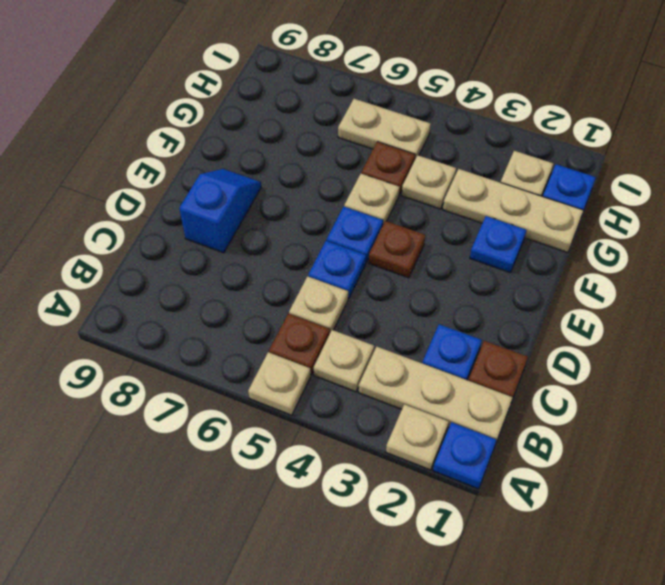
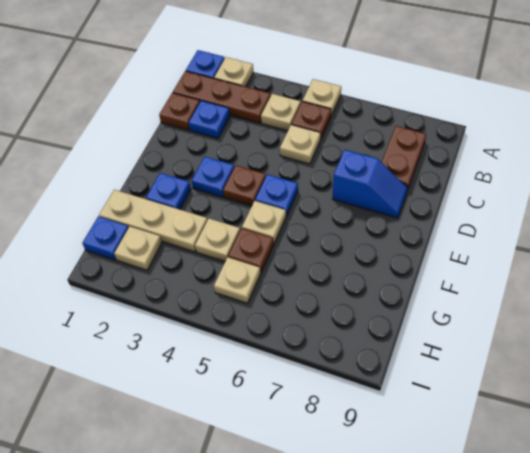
tan plate B1:B3 level 1 -> brown plate B1:B3 level 1
none -> brown plate B8:C8 level 1
blue plate D5 level 1 -> blue plate E3 level 1
blue slope D8:E8 level 1 top D -> blue slope D7:D8 level 1 top 7
tan plate H5:H6 level 1 -> tan plate H5 level 1

